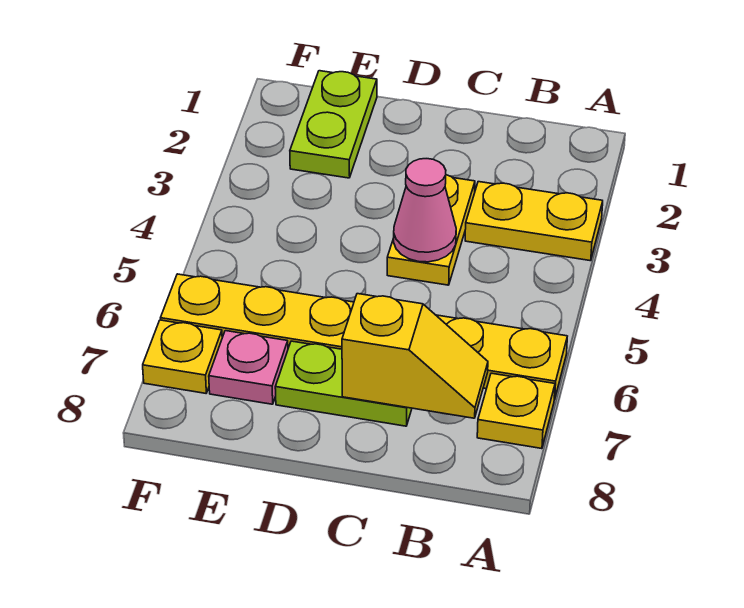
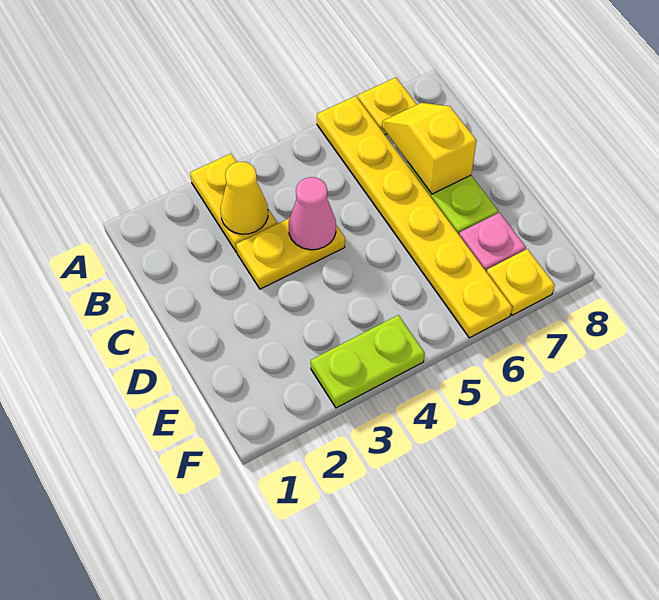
none -> yellow cone B3 level 2
lime plate E1:E2 level 1 -> lime plate F3:F4 level 1

